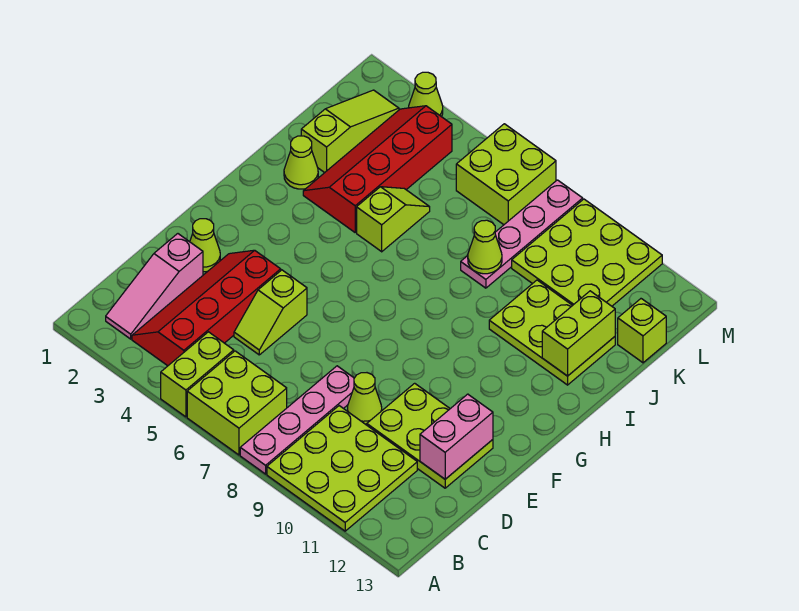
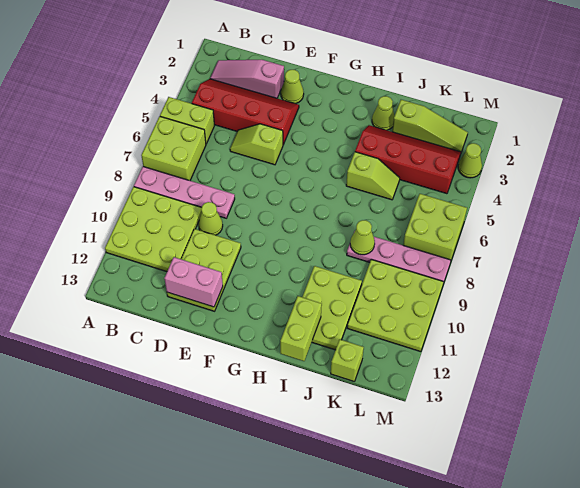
lime brick I12:J12 level 2 -> lime brick I12:I13 level 2

